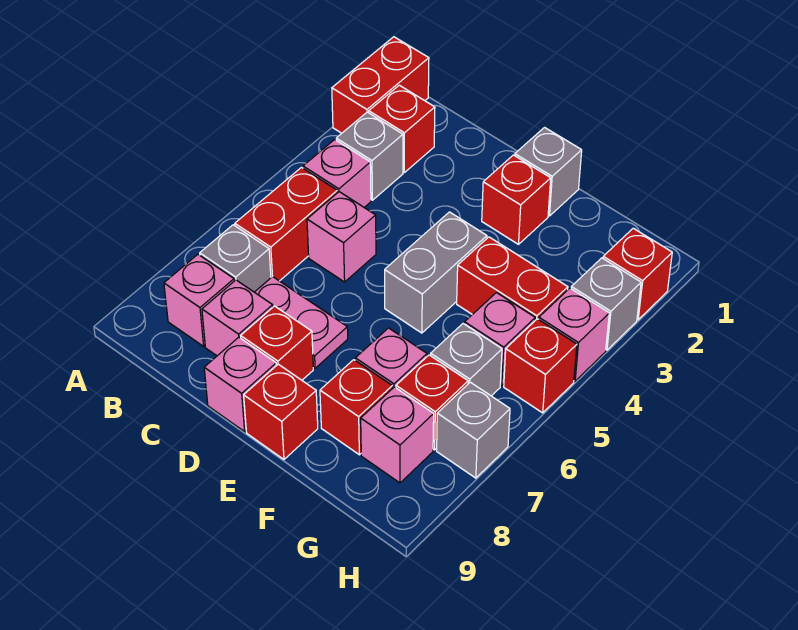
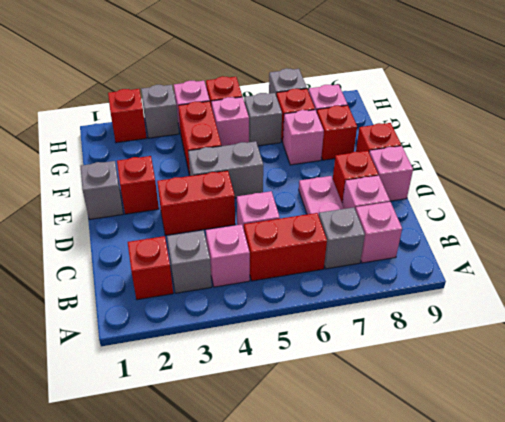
red brick A1:A2 level 1 -> red brick D3:D4 level 1

